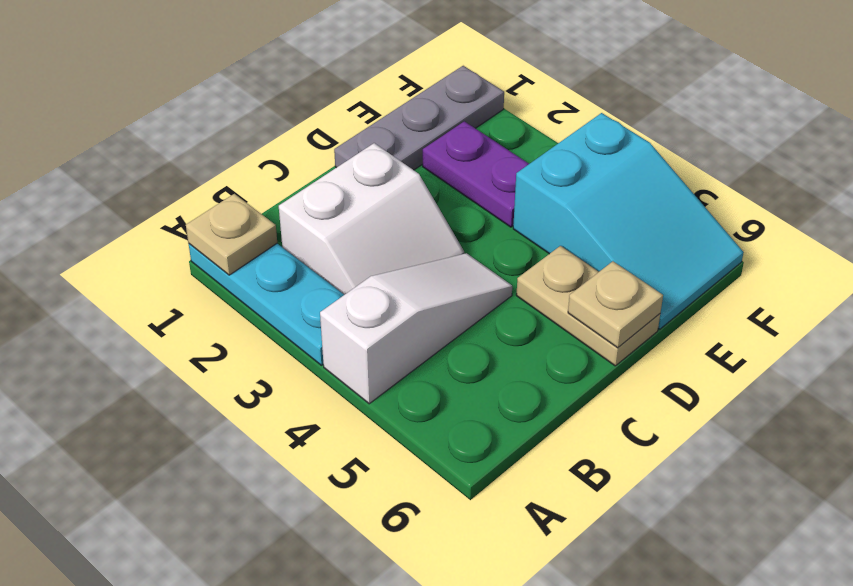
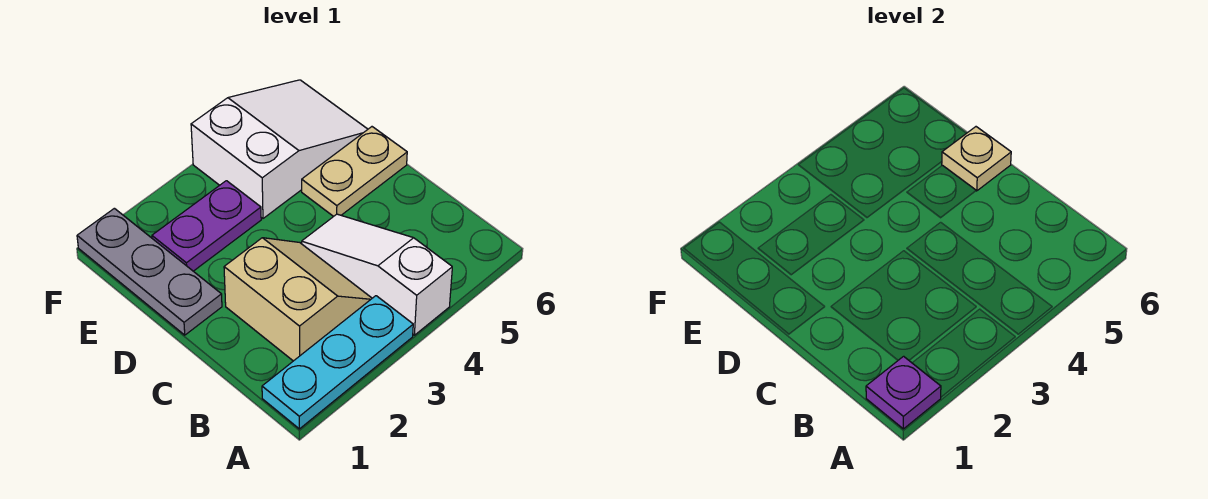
tan plate A1 level 2 -> purple plate A1 level 2
white slope B2:C3 level 1 top 2 -> tan slope B2:C3 level 1 top 2
cyan slope E4:F6 level 1 top 4 -> white slope E4:F6 level 1 top 4

